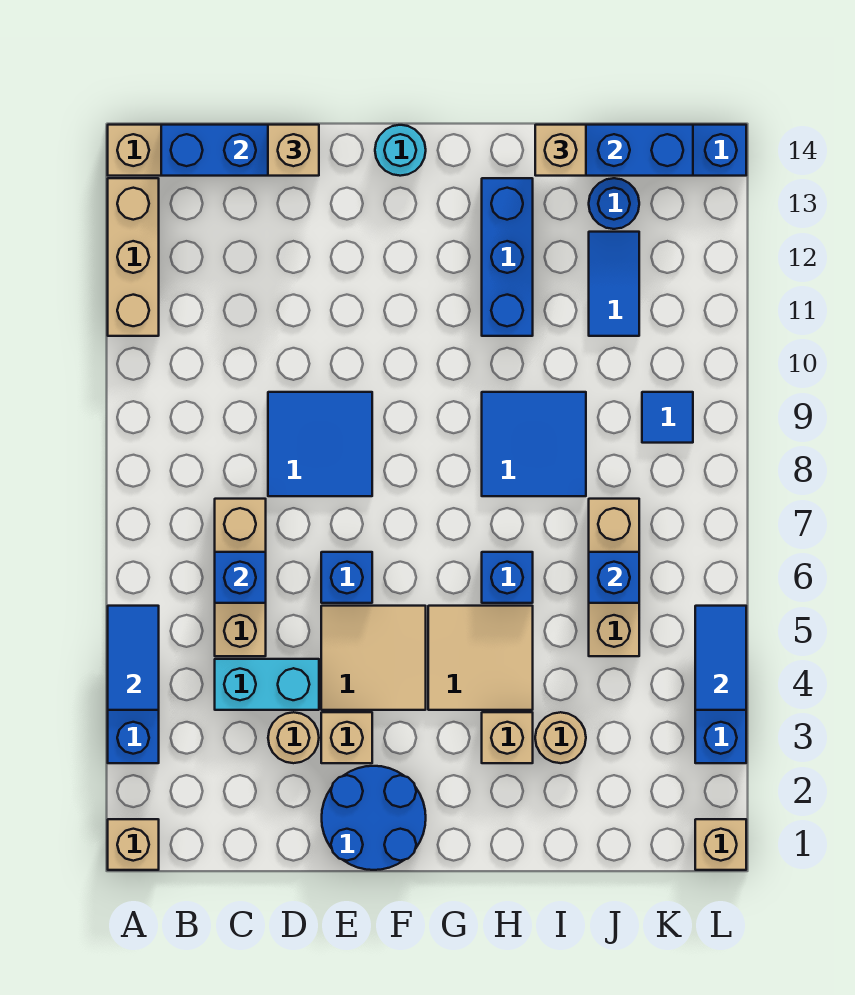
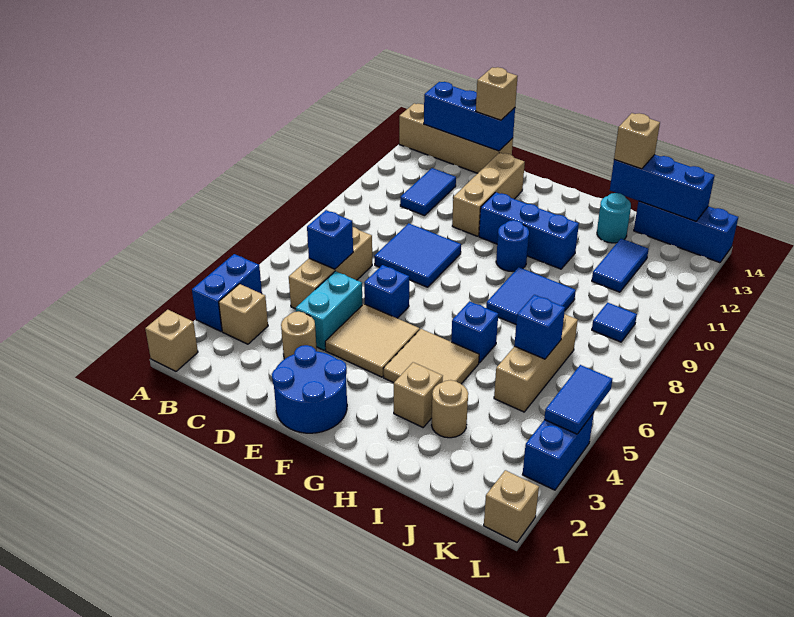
blue tile A4:A5 level 2 -> blue tile C11:C12 level 1
tan brick A11:A13 level 1 -> tan brick E11:E13 level 1
cyan brick C4:D4 level 1 -> cyan brick D4:D5 level 1
tan brick E3 level 1 -> tan brick B3 level 1
cyan round brick F14 level 1 -> cyan round brick I13 level 1
blue brick H11:H13 level 1 -> blue brick F11:H11 level 1
blue round brick J13 level 1 -> blue round brick G10 level 1

